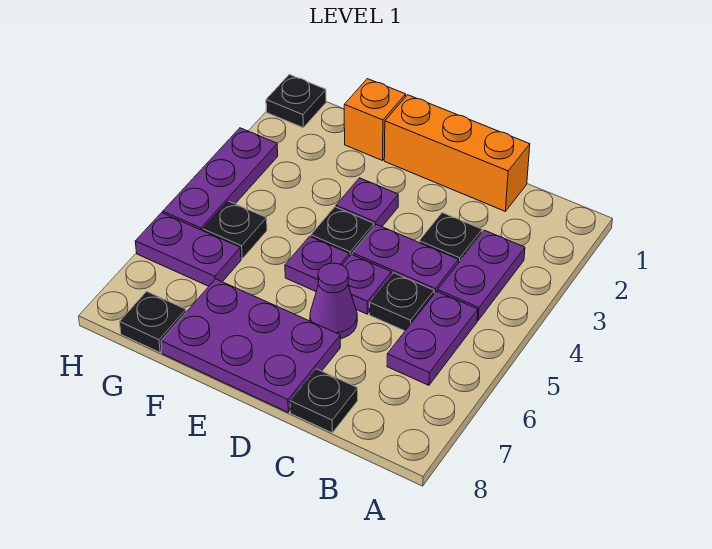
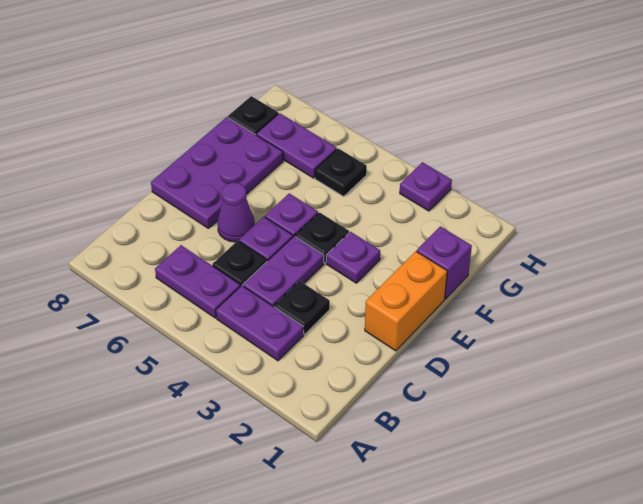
orange brick C1:E1 level 1 -> orange brick D1:E1 level 1
black plate C8 level 1 -> none
orange brick F1 level 1 -> purple brick F1 level 1
purple plate G6:H6 level 1 -> purple plate G6:G7 level 1
black plate H1 level 1 -> none
purple plate H3:H5 level 1 -> purple plate H3 level 1

